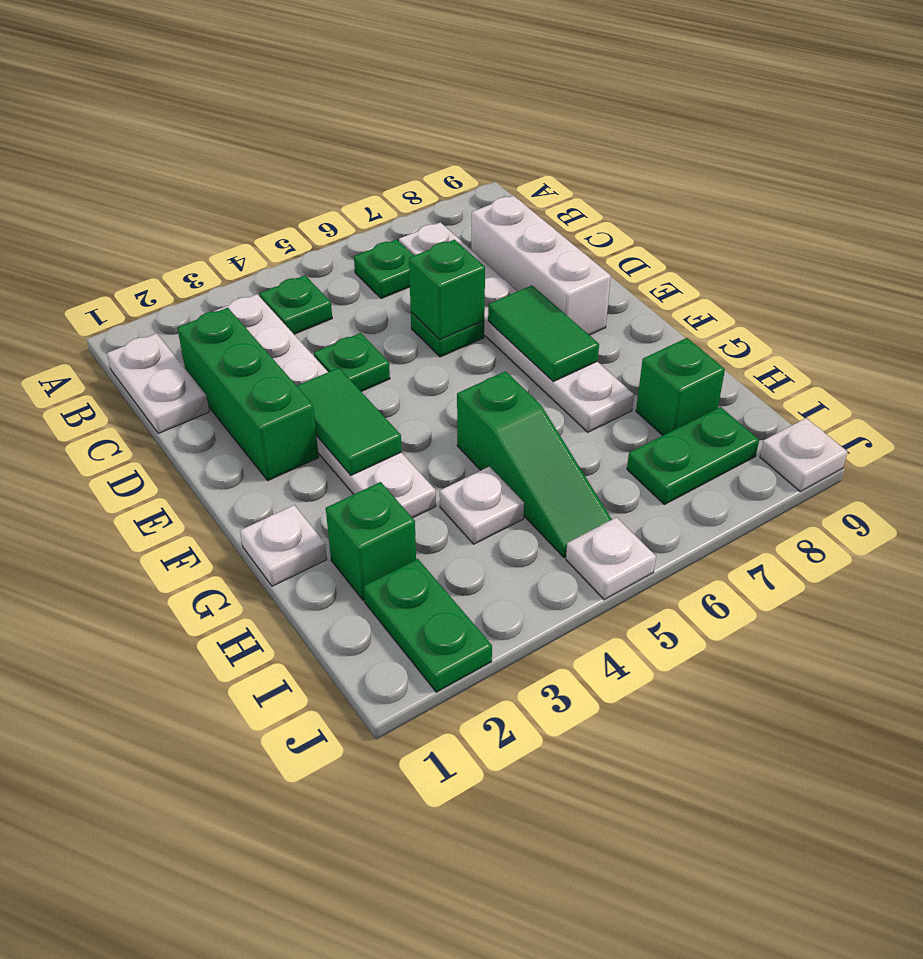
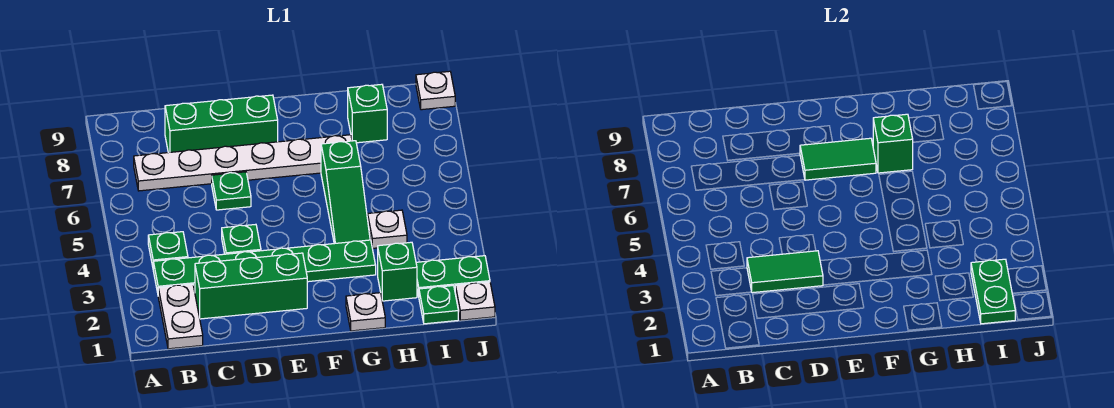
white plate B1:C1 level 1 -> white plate B1:B2 level 1
white plate B3:G3 level 1 -> green plate B3:G3 level 1
green plate B6 level 1 -> green plate I1 level 1
white brick C8:E8 level 1 -> green brick C8:E8 level 1
green brick D6 level 2 -> green brick G7 level 2
green tile E3:F3 level 2 -> green tile C3:D3 level 2
green slope G5:I5 level 1 top G -> green slope G4:G6 level 1 top 6
green plate I7:I8 level 1 -> green plate I1:I2 level 2
white plate J5 level 1 -> white plate J1 level 1

